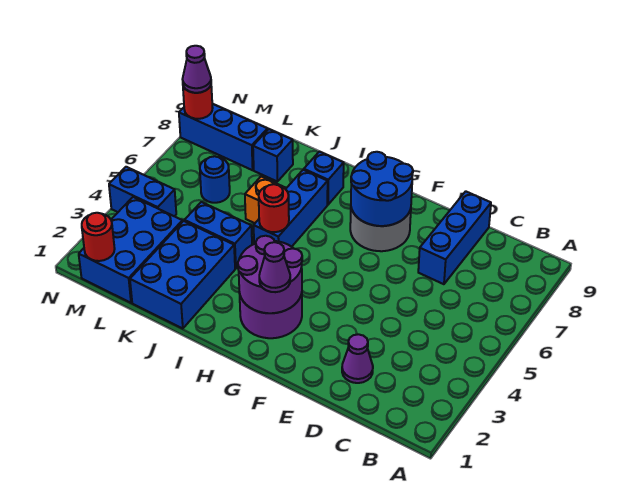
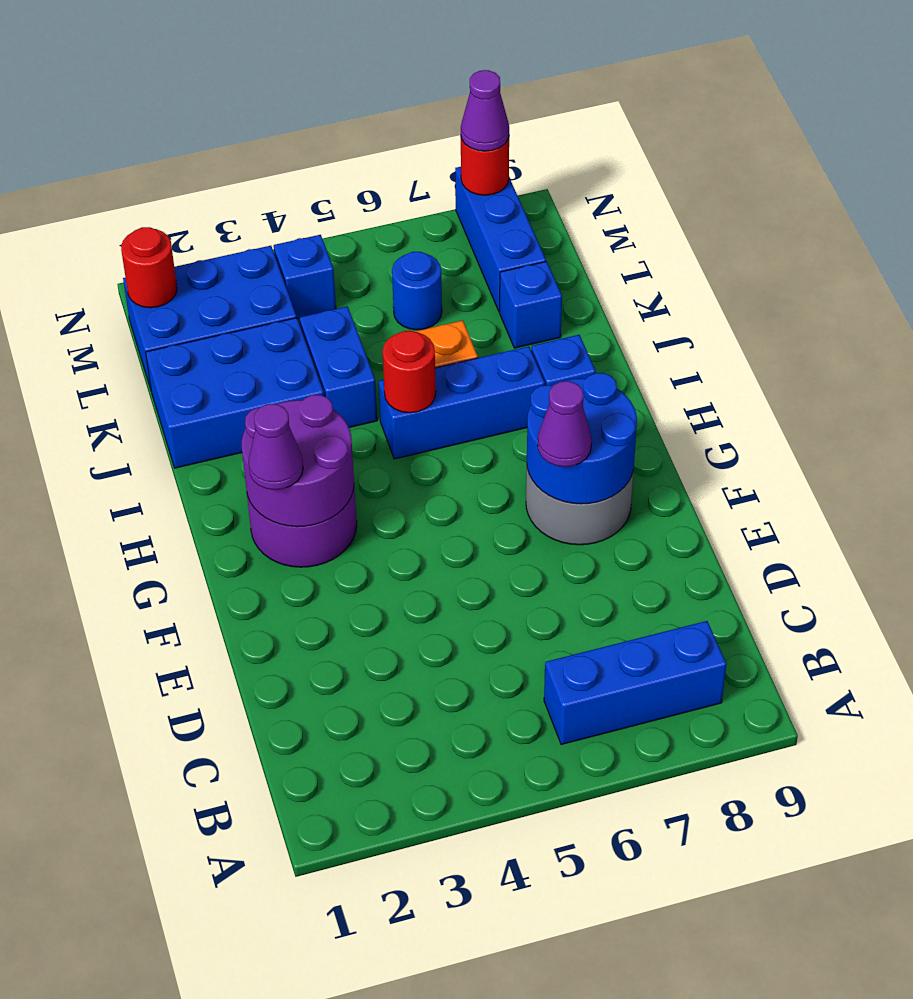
purple cone D2 level 1 -> purple cone F7 level 3
blue brick D7:D9 level 1 -> blue brick B6:B8 level 1
blue brick M4:N4 level 1 -> blue brick M4 level 1

